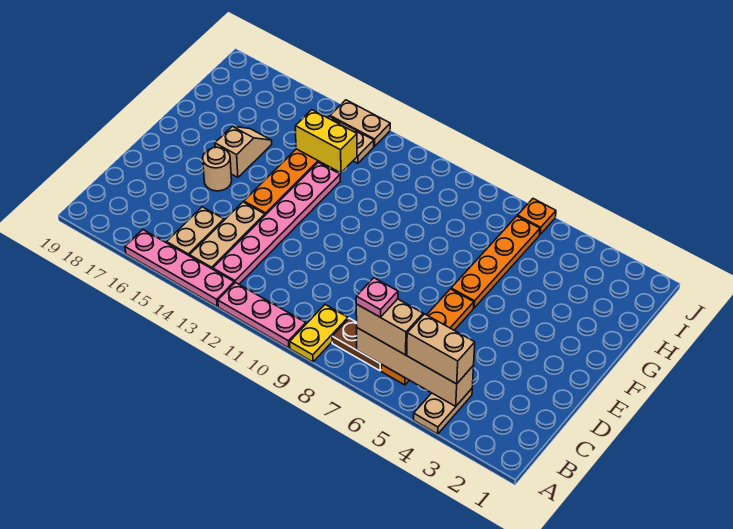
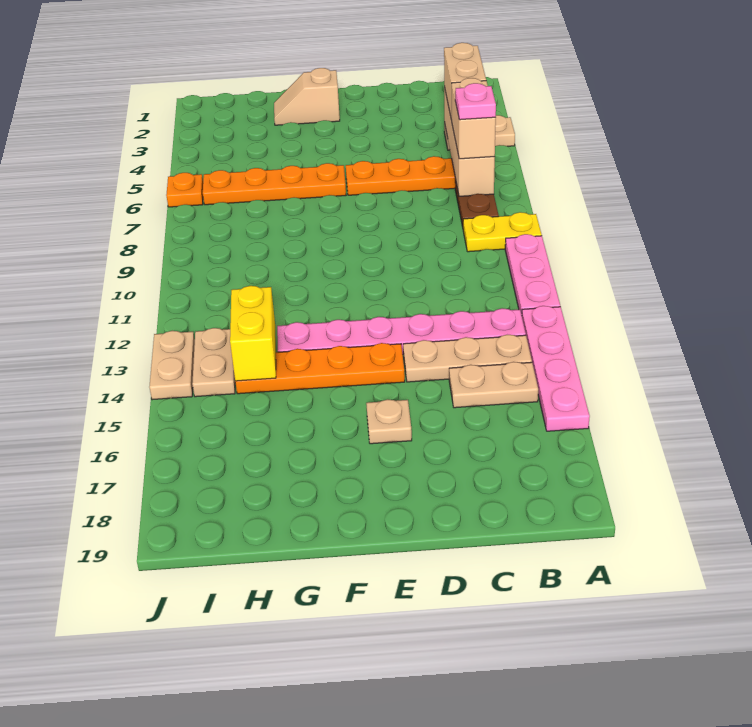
tan round brick E16 level 1 -> tan plate E16 level 1
tan slope F16:G16 level 1 top F -> tan slope F2:G2 level 1 top F

